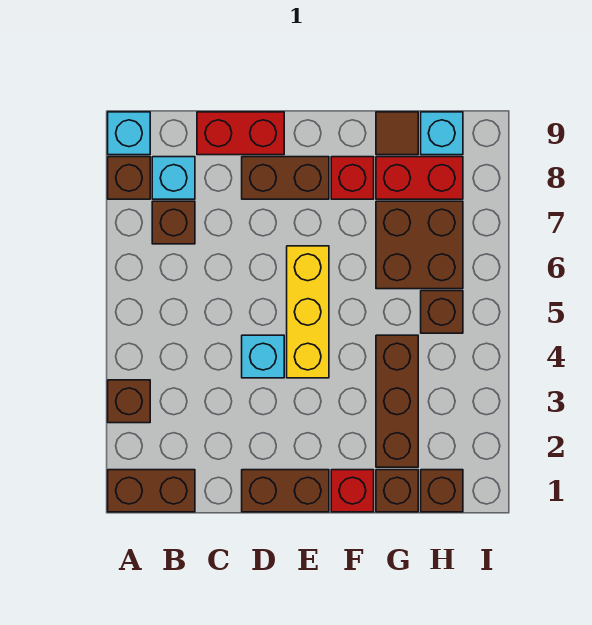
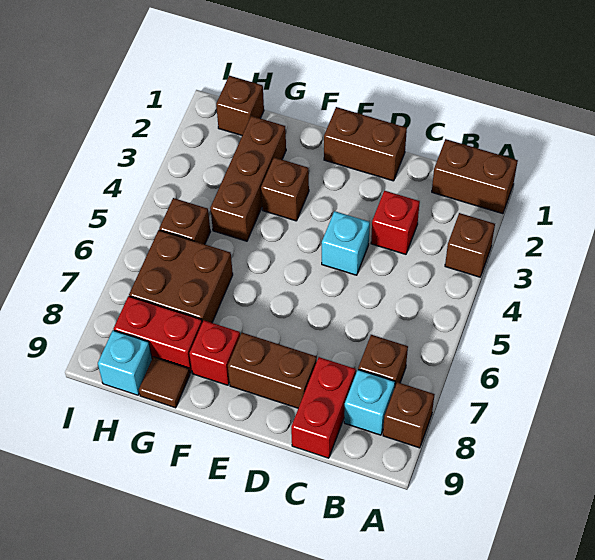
cyan brick A9 level 1 -> none
red brick C9:D9 level 1 -> red brick C8:C9 level 1
yellow brick E4:E6 level 1 -> none
red brick F1 level 1 -> red brick C3 level 1
brown brick G1 level 1 -> brown brick F3 level 1

